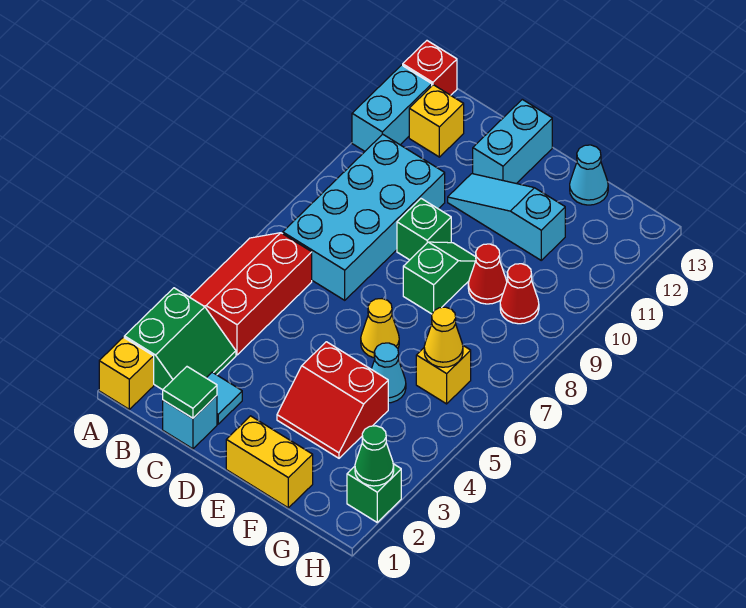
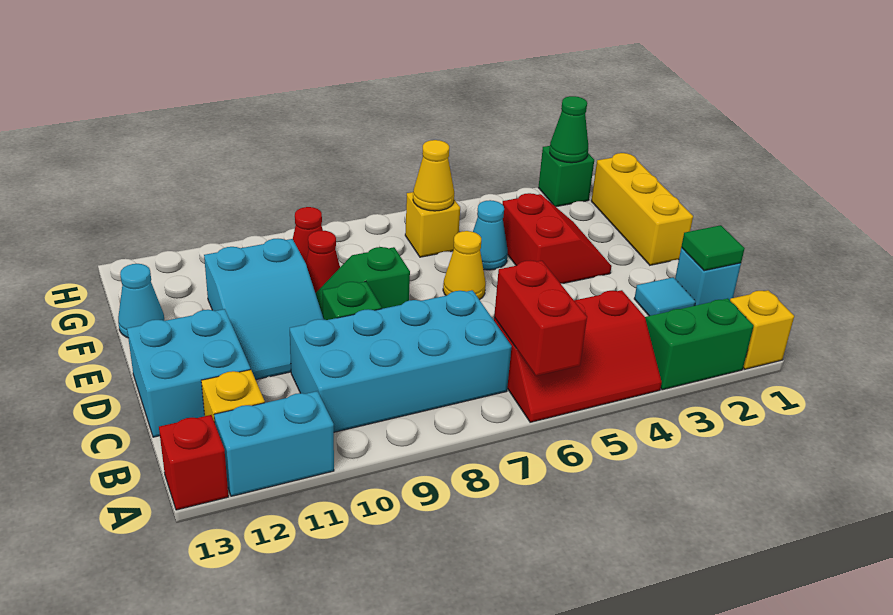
none -> red brick A6:B6 level 2
cyan slope D11:F11 level 1 top F -> cyan slope D10:F11 level 1 top F
cyan brick D12:D13 level 1 -> cyan brick C12:D13 level 1
yellow brick E1:F1 level 1 -> yellow brick E1:G1 level 1

